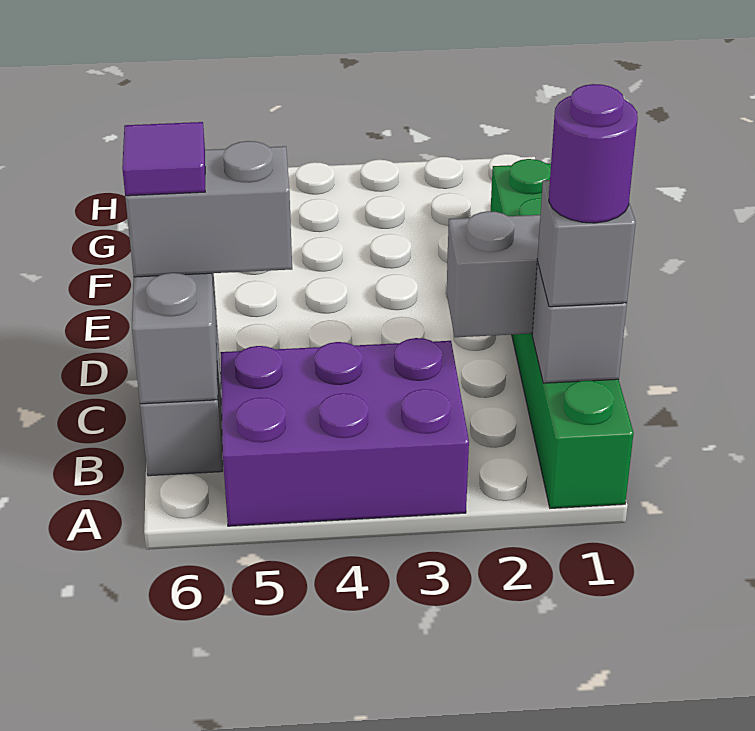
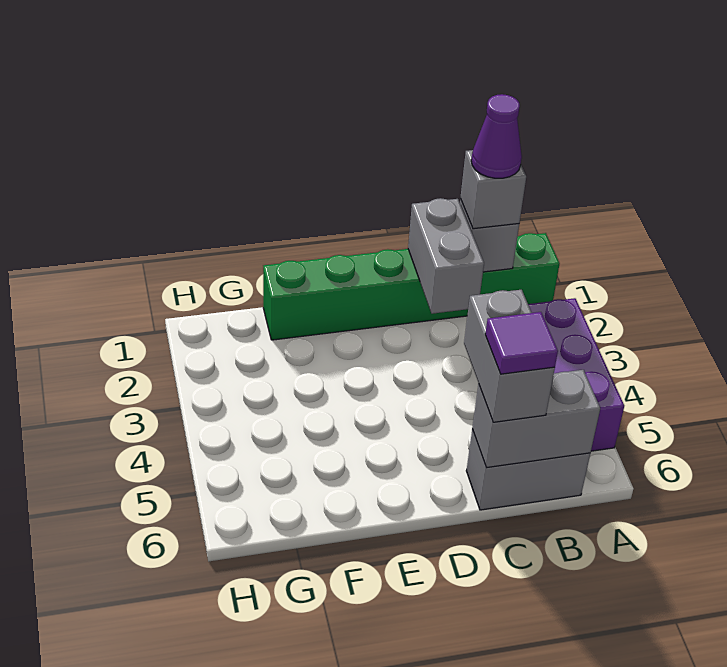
purple round brick B1 level 4 -> purple cone B1 level 4

